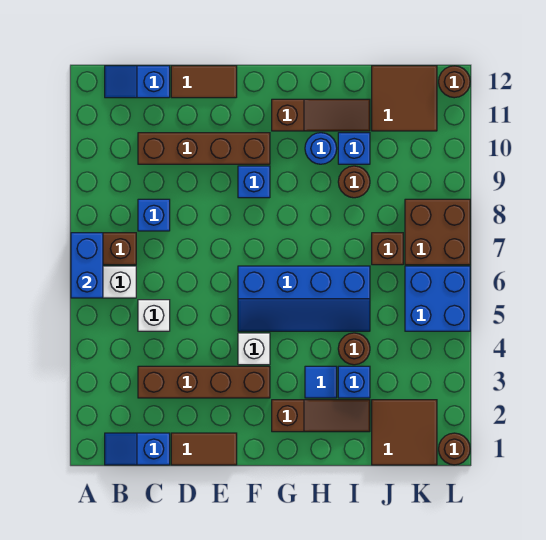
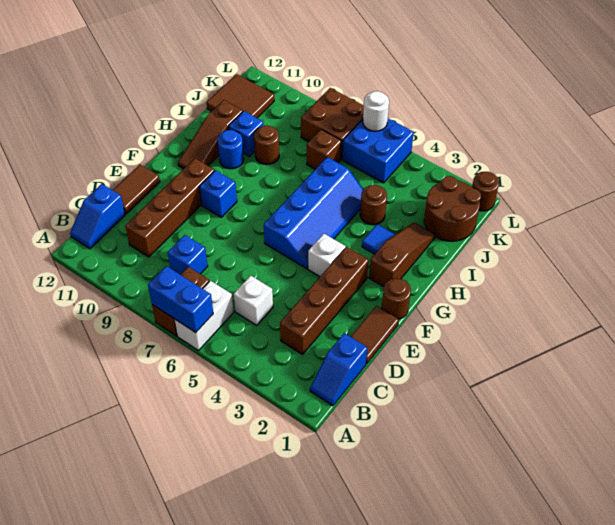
brown slope G11:I11 level 1 top G -> brown slope G11:I11 level 1 top I
blue brick I3 level 1 -> none
brown tile J1:K2 level 1 -> brown round brick J1:K2 level 1
none -> white round brick L6 level 2
brown round brick L12 level 1 -> brown round brick F1 level 1

